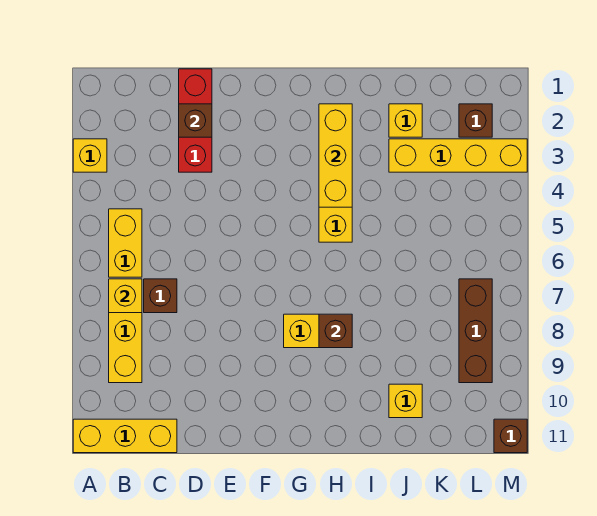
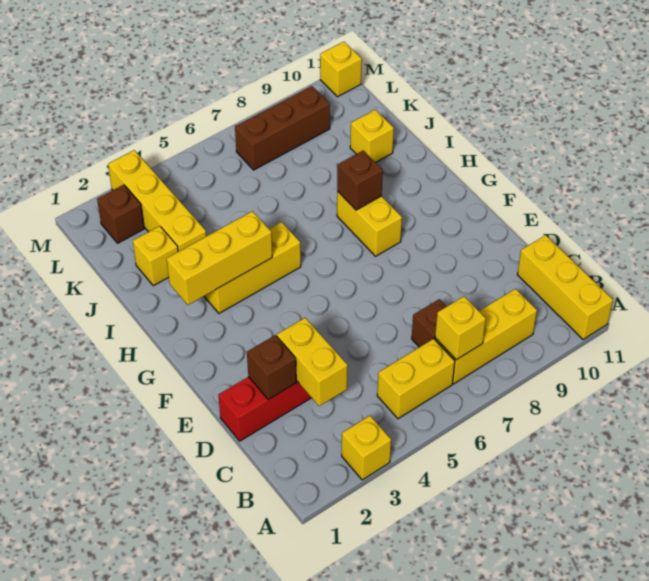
none -> yellow brick C3:D3 level 2
brown brick M11 level 1 -> yellow brick M11 level 1

